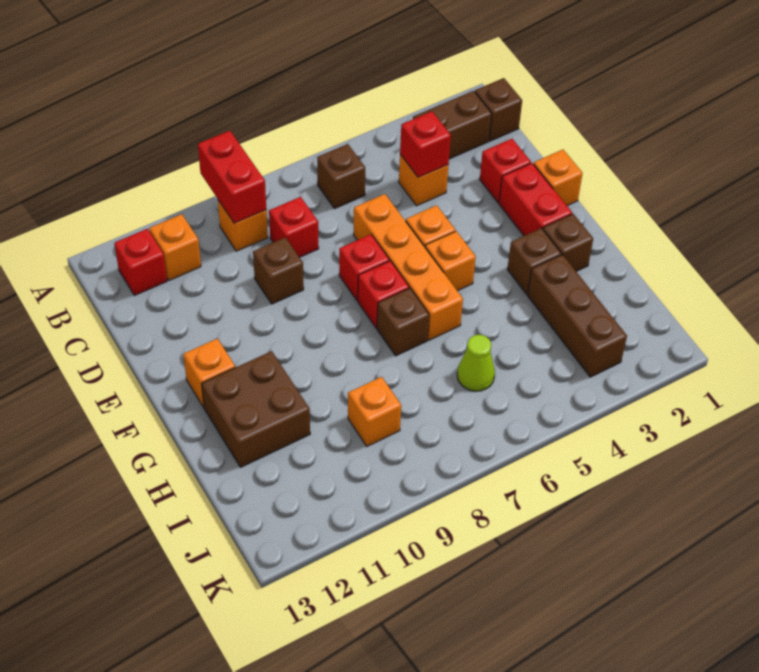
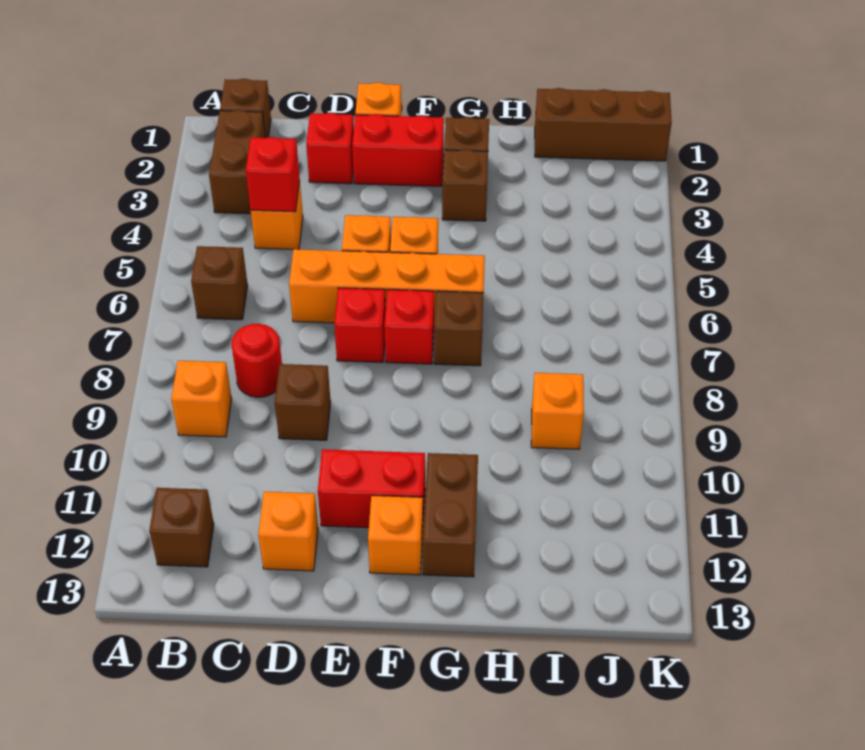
red brick A9:B9 level 2 -> red brick E11:F11 level 1
orange brick B11 level 1 -> orange brick D12 level 1
red brick B12 level 1 -> brown brick B12 level 1
red brick C8 level 1 -> red round brick C8 level 1
brown brick G11:H12 level 1 -> brown brick G11:G12 level 1
brown brick H3:J3 level 1 -> brown brick I1:K1 level 1
lime cone I6 level 1 -> none

